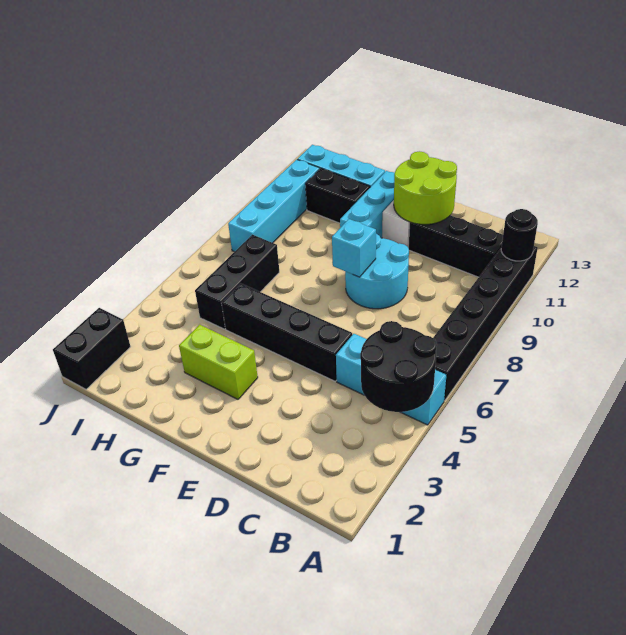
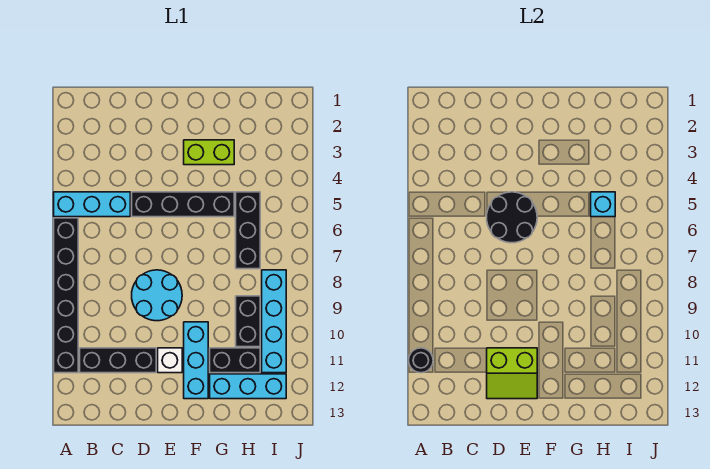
black round brick A4:B5 level 2 -> black round brick D5:E6 level 2
lime round brick D11:E12 level 2 -> lime slope D11:E12 level 2 top 11
cyan brick E8 level 2 -> cyan brick H5 level 2
black brick J1:J2 level 1 -> black brick H9:H10 level 1

